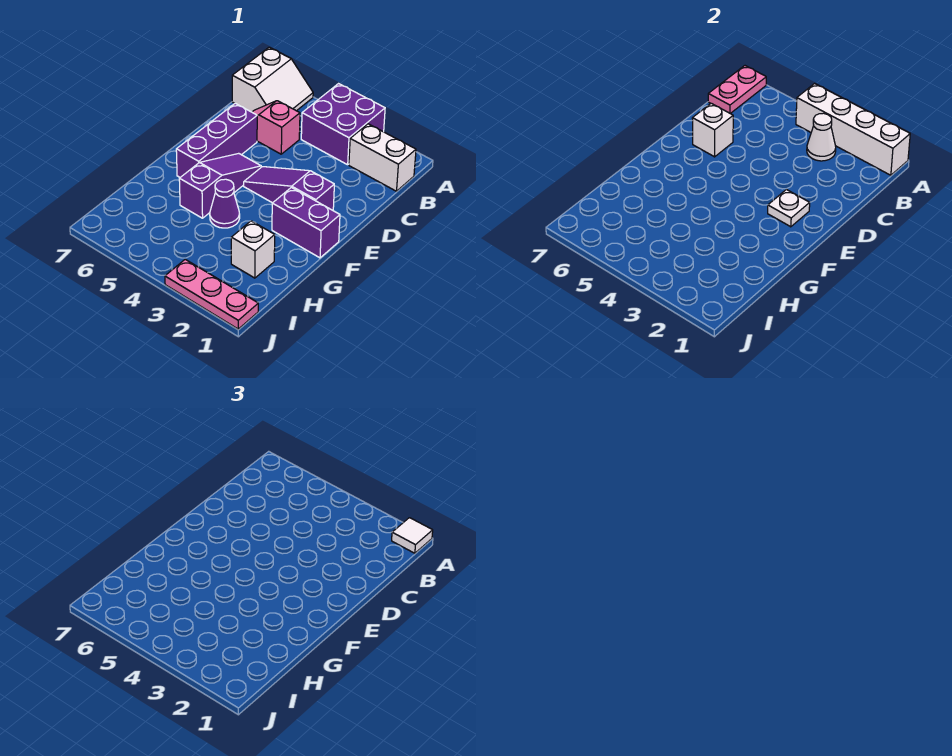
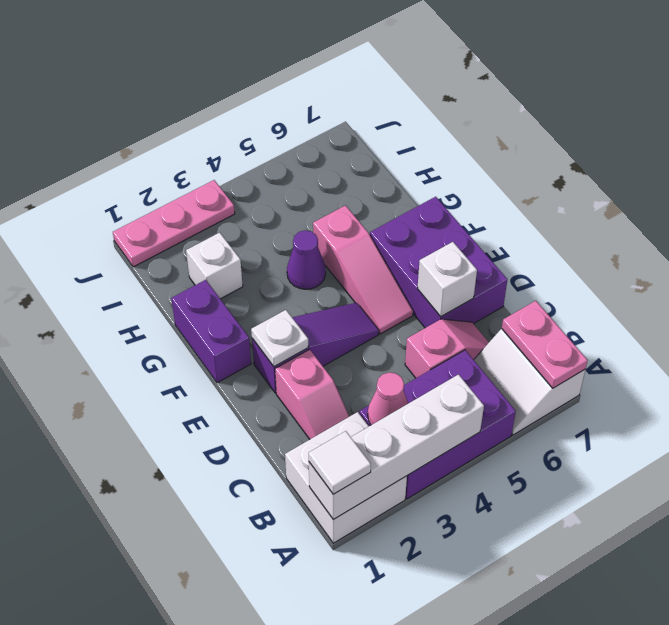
purple brick A3:B4 level 1 -> purple brick A3:B5 level 1
white brick B1:B2 level 1 -> white brick A1:B2 level 1
white cone B3 level 2 -> pink cone B3 level 2
none -> pink slope C2:D2 level 1 top D
purple brick D6:F6 level 1 -> purple brick D6:F7 level 1
purple slope E5:G5 level 1 top G -> pink slope E5:G5 level 1 top G
purple brick F1:F2 level 1 -> purple brick F1:G1 level 1

